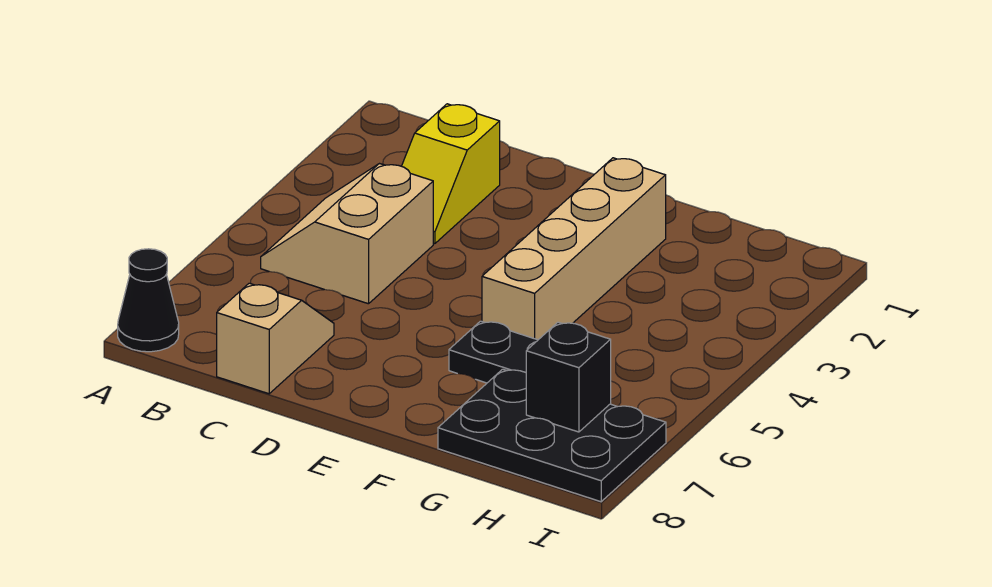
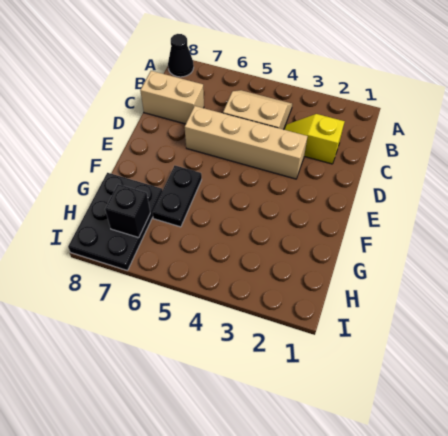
tan slope C7:C8 level 1 top 8 -> tan brick C7:C8 level 1
tan brick F2:F5 level 1 -> tan brick D3:D6 level 1

